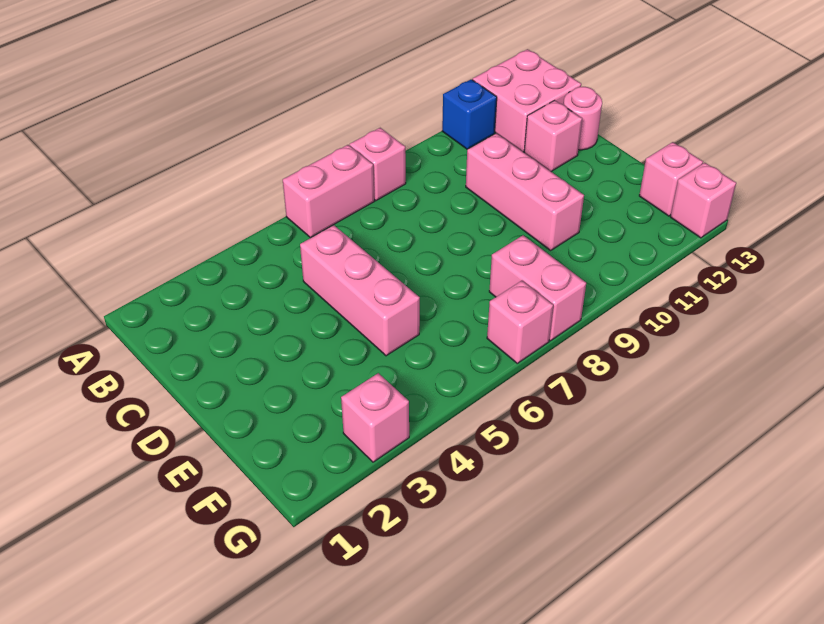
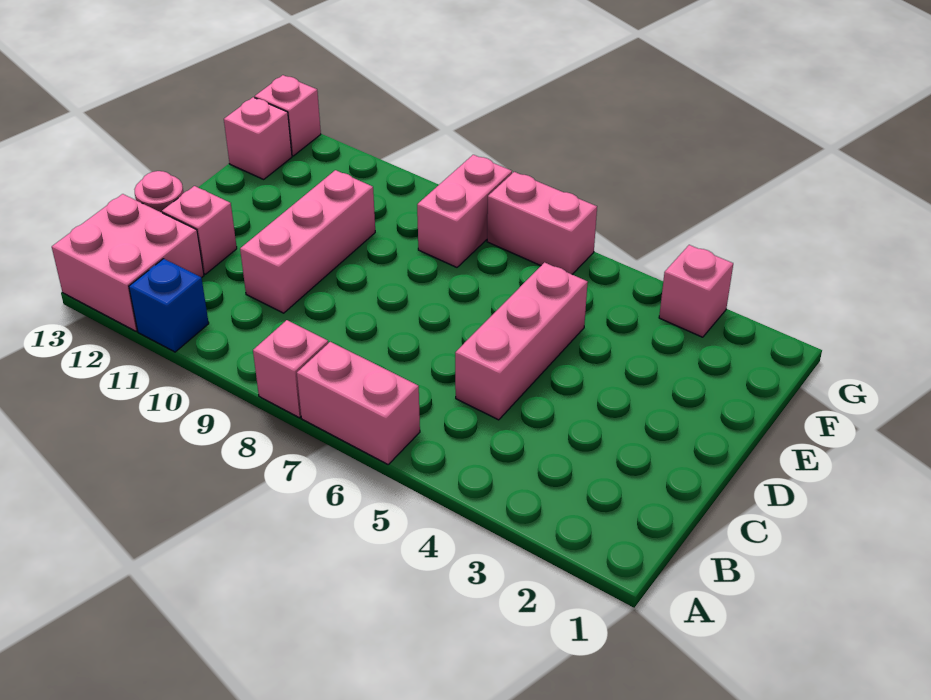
pink brick G7 level 1 -> pink brick G6:G7 level 1

